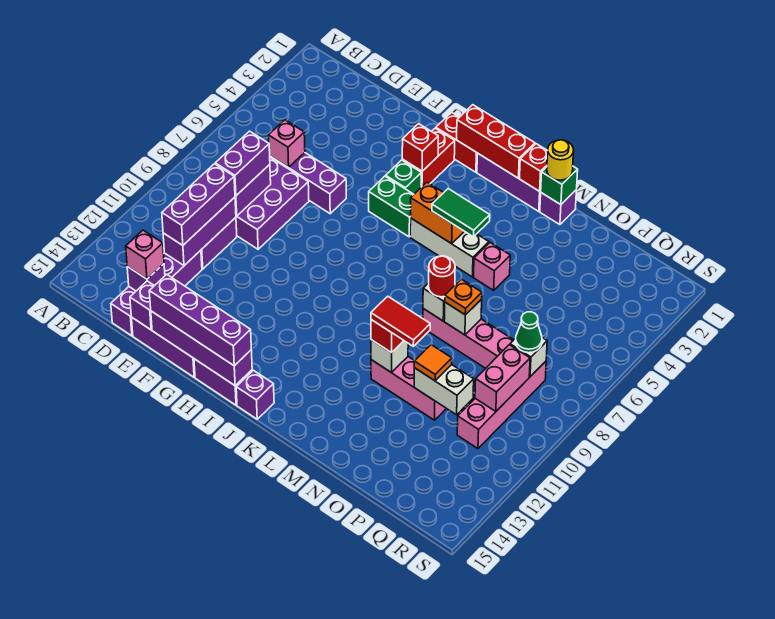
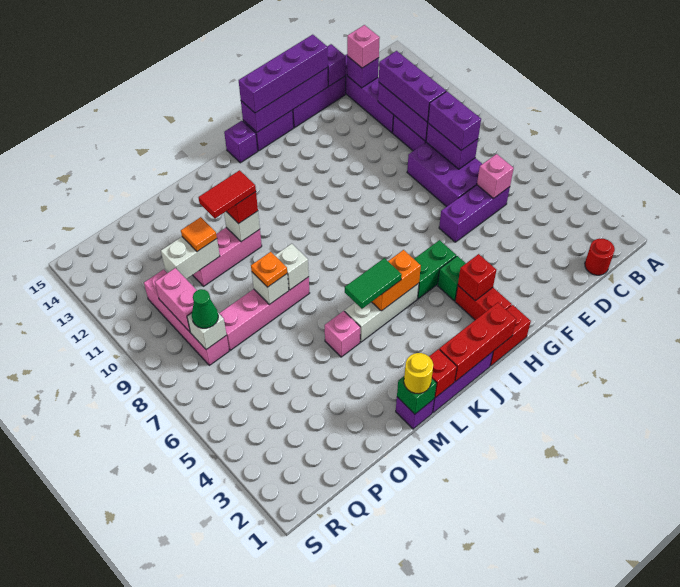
red round brick M8 level 3 -> red round brick C1 level 1

